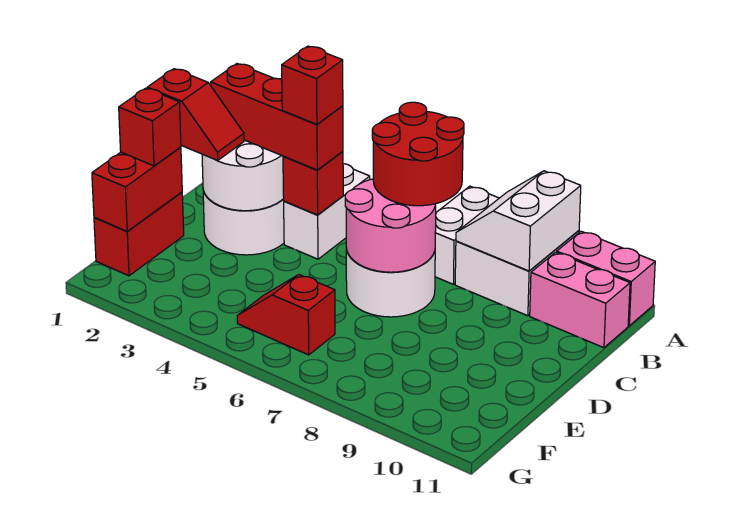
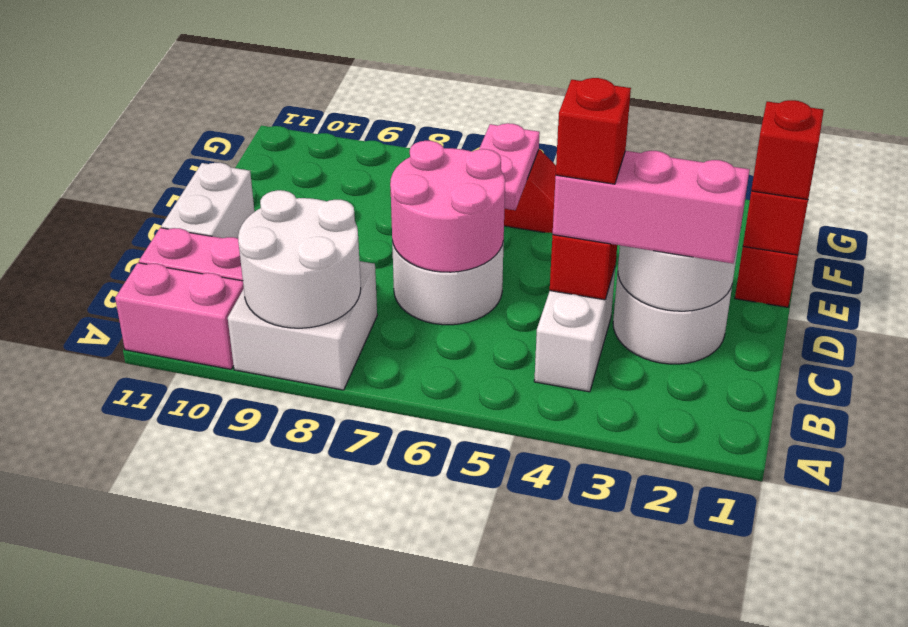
white brick A7:B7 level 1 -> white brick C11:D11 level 1
white slope A8:B9 level 2 top 9 -> white round brick A8:B9 level 2
red round brick B6:C7 level 3 -> none
red brick C2:C4 level 3 -> pink brick C2:C4 level 3
red slope D1:D2 level 3 top 1 -> none
none -> pink plate E6:F6 level 2

